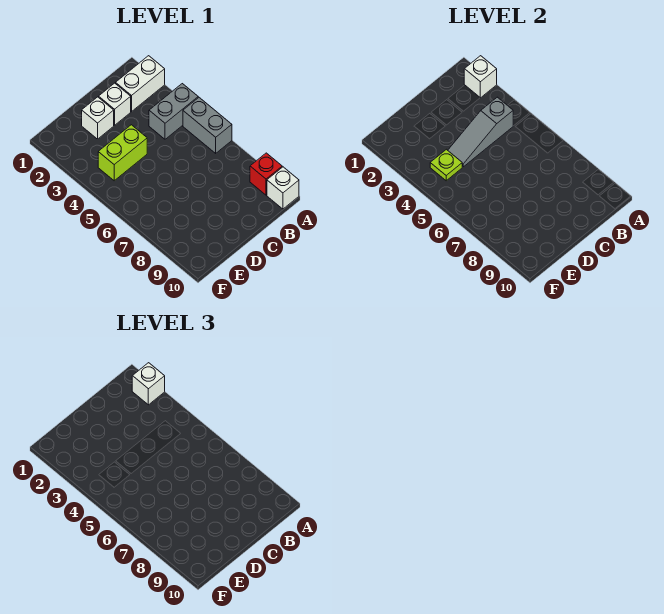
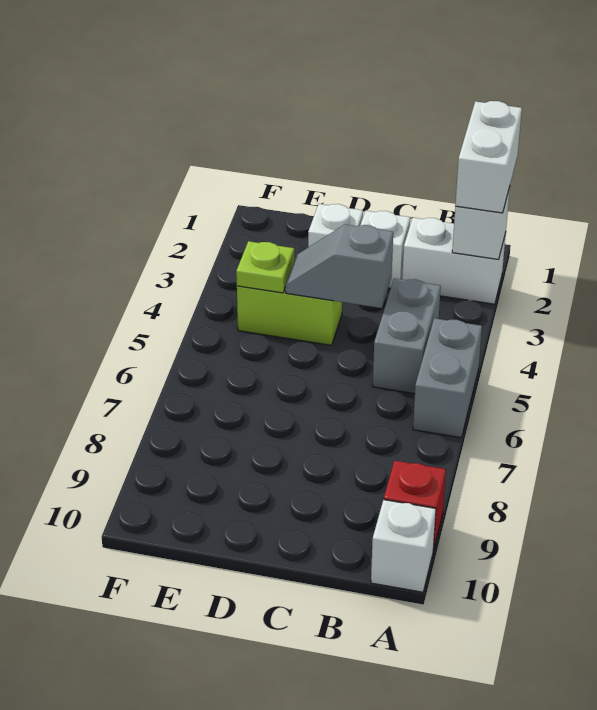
white brick A2 level 3 -> white brick A1:A2 level 3
grey brick A4:B4 level 1 -> grey brick B4:B5 level 1
grey slope B4:D4 level 2 top B -> grey slope C4:D4 level 2 top C

